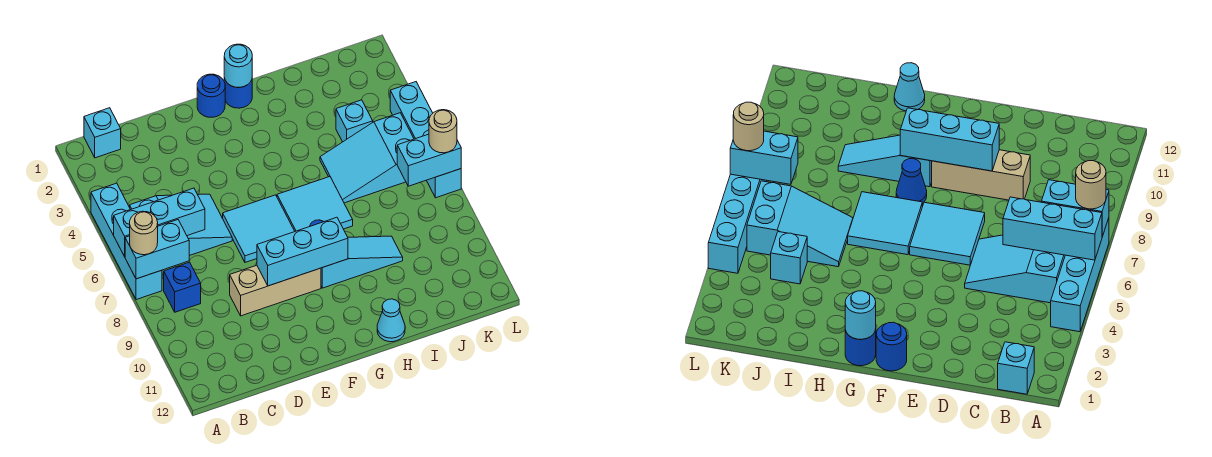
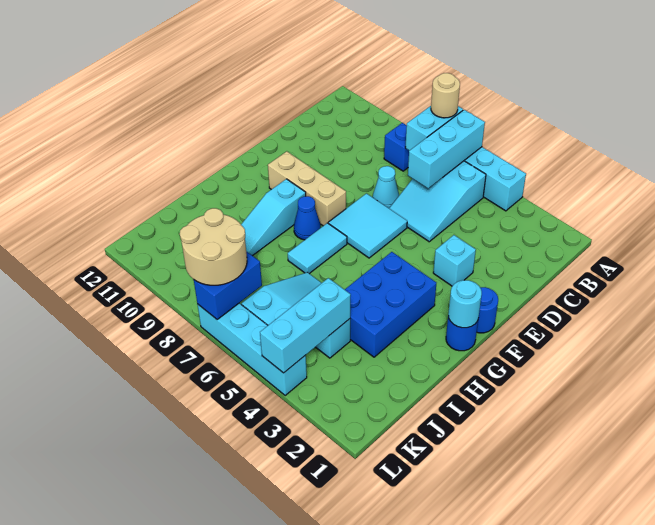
cyan brick B1 level 1 -> cyan brick E3 level 1
tan brick D9:F9 level 1 -> tan brick F8:F10 level 1
cyan brick E9:G9 level 2 -> cyan brick J4:L4 level 2
none -> blue brick G3:I4 level 1
cyan tile G6:H7 level 1 -> cyan tile G7:H7 level 1
cyan cone H12 level 1 -> cyan cone D7 level 1
cyan brick K7:L7 level 2 -> blue brick K7:L7 level 2
tan round brick L7 level 3 -> tan round brick K7:L8 level 3

